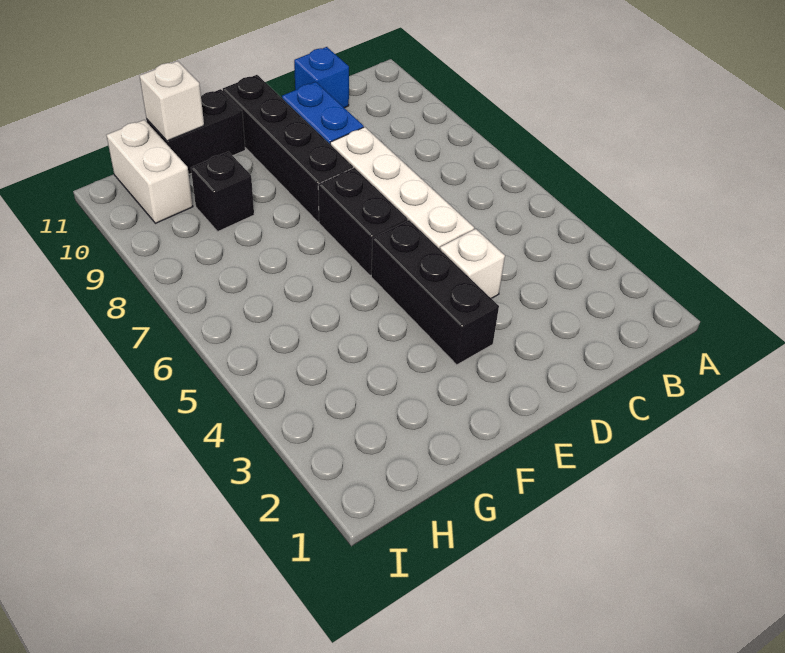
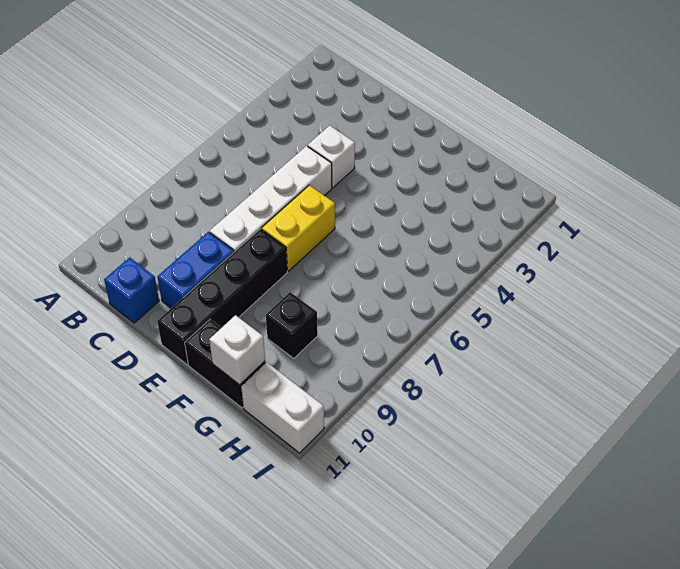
black brick E3:E5 level 1 -> none
black brick E6:E7 level 1 -> yellow brick E6:E7 level 1
white brick H10:H11 level 1 -> white brick H11:I11 level 1

